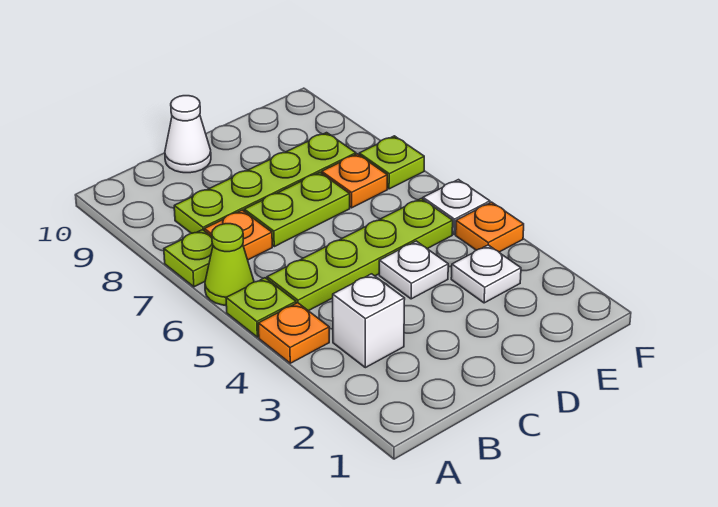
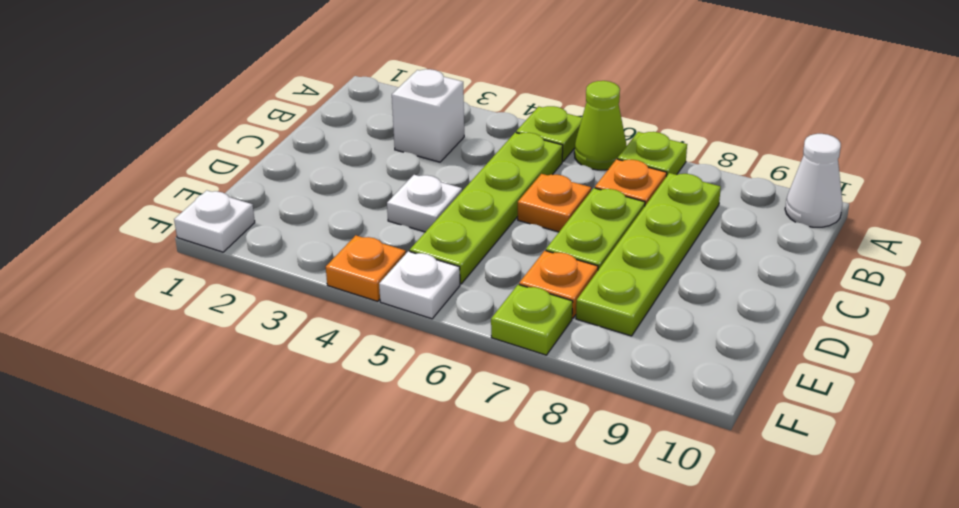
orange plate A4 level 1 -> orange plate C6 level 1
white cone C10 level 1 -> white cone A10 level 1
white plate E3 level 1 -> white plate F1 level 1

